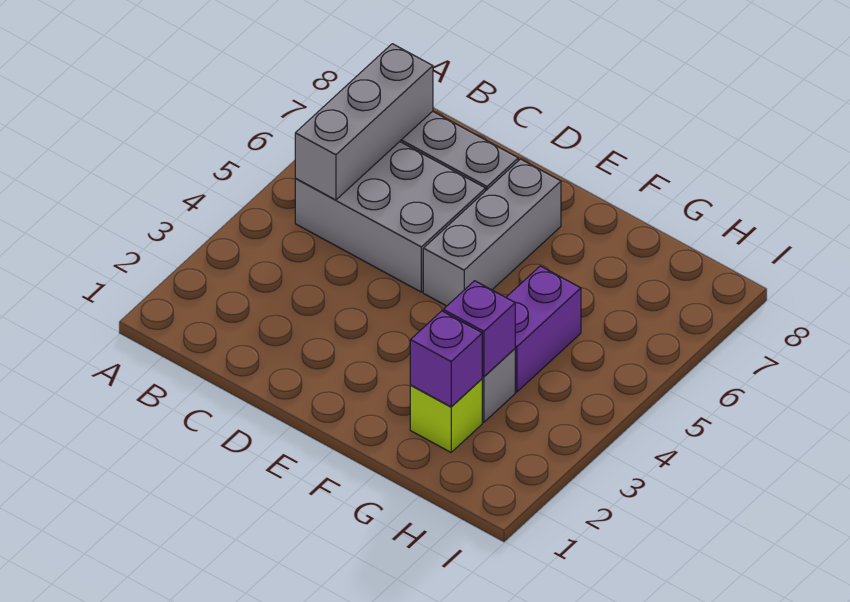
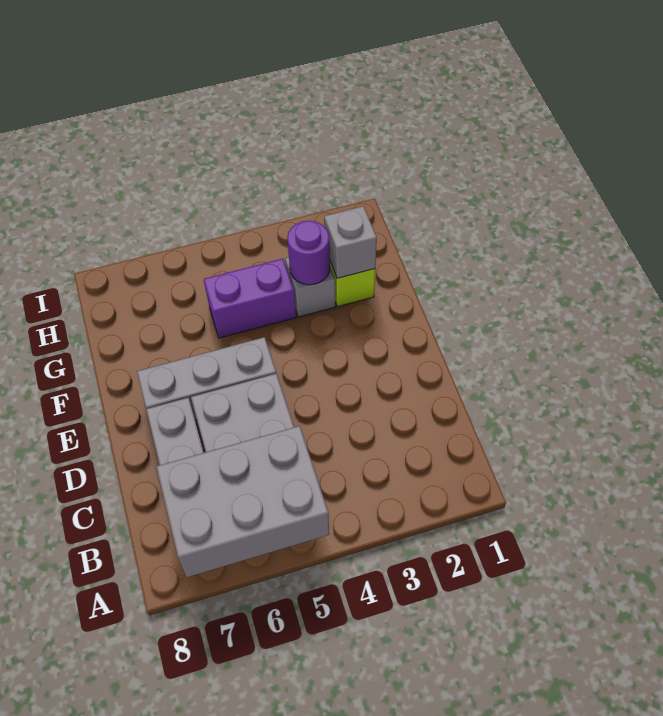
grey brick B5:B7 level 2 -> grey brick A5:B7 level 2
purple brick G2 level 2 -> grey brick G2 level 2
purple brick G3 level 2 -> purple round brick G3 level 2

